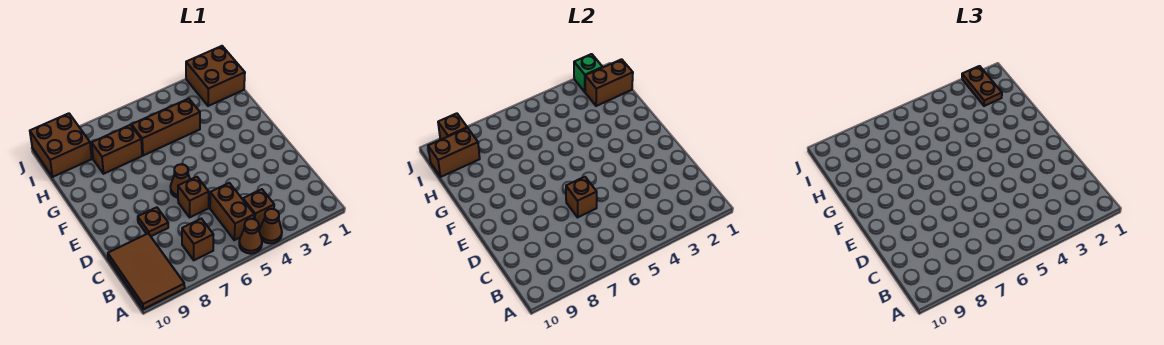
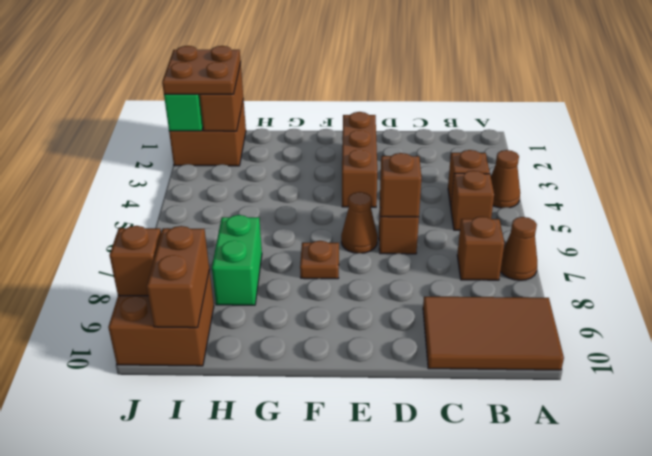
brown cone A5 level 1 -> brown cone A7 level 1
brown brick B5:C5 level 1 -> brown brick B5 level 1
brown plate D8 level 1 -> brown plate F7 level 1
brown brick H4:H6 level 1 -> brown brick E2:E4 level 1
brown brick H7:H8 level 1 -> green brick H7:H8 level 1
brown plate I2:J2 level 3 -> brown plate I1:J2 level 3

